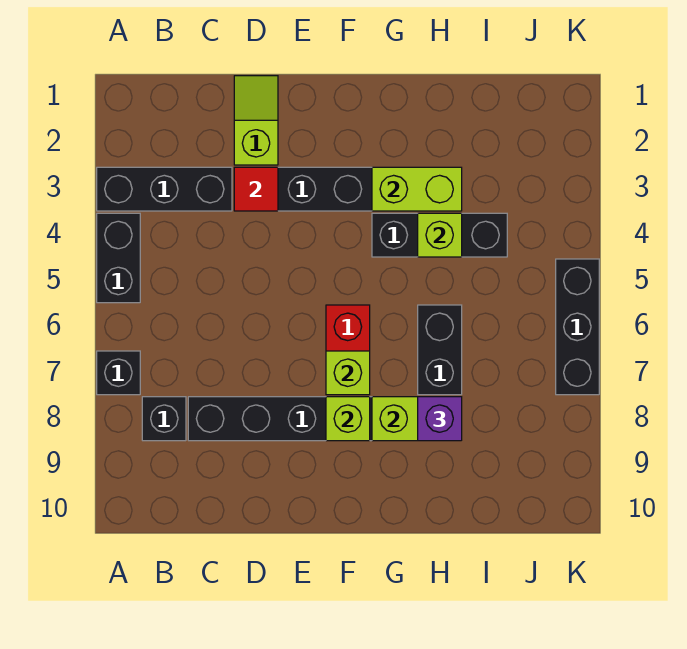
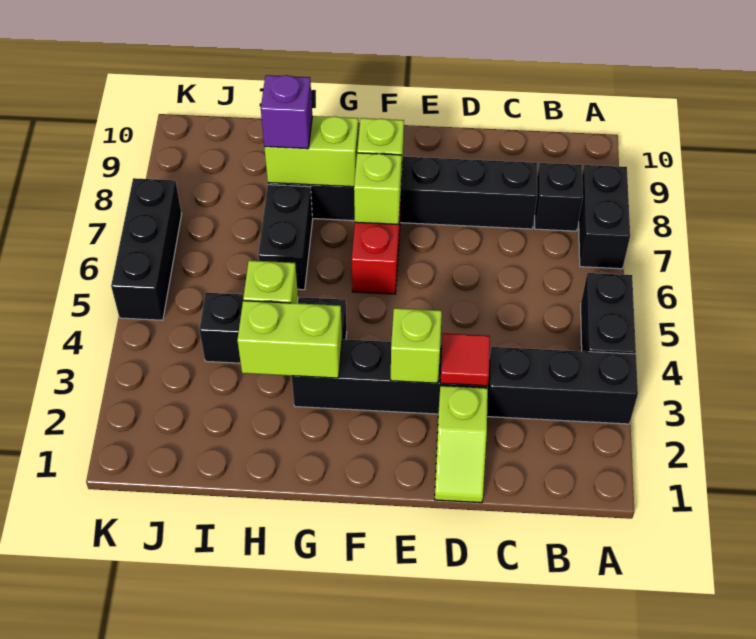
black brick A7 level 1 -> black brick A7:A8 level 1
none -> lime brick E3 level 2

